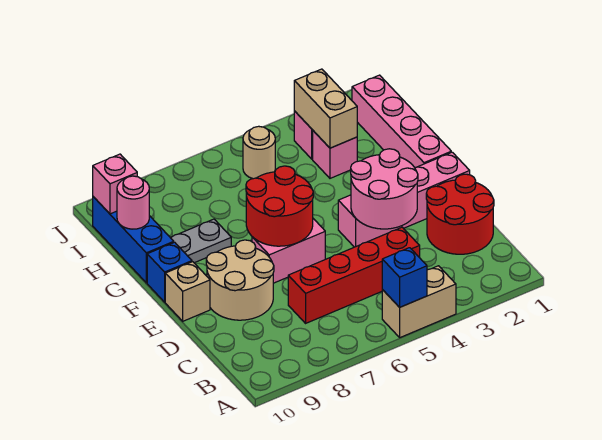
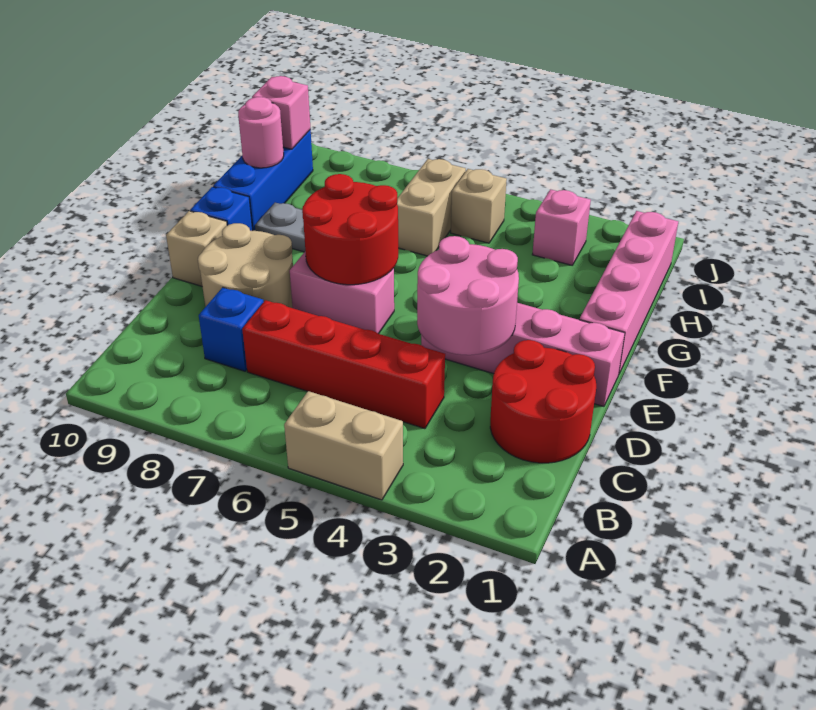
blue brick A5 level 2 -> blue brick C8 level 1
pink brick H3 level 1 -> none
tan brick H3:I3 level 2 -> tan brick H6:I6 level 1
tan round brick I5 level 1 -> tan brick I5 level 1

